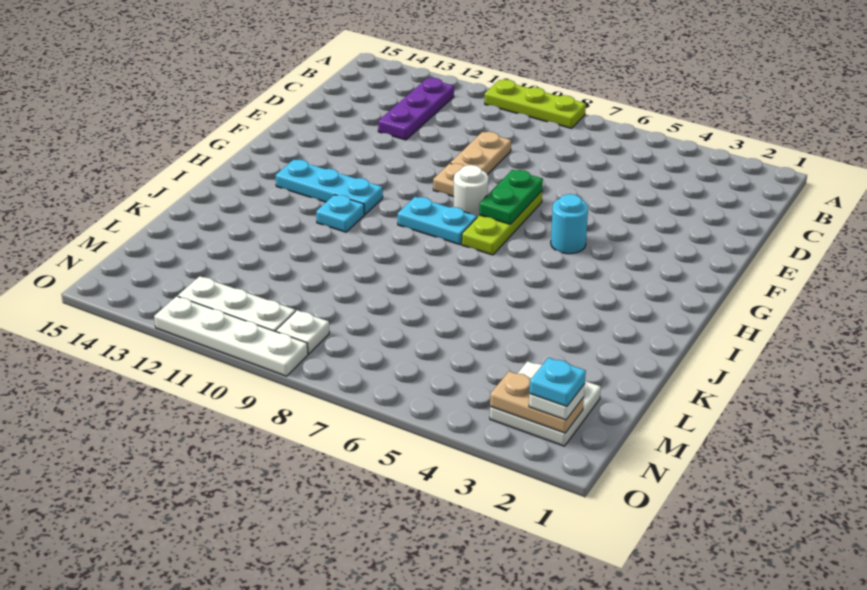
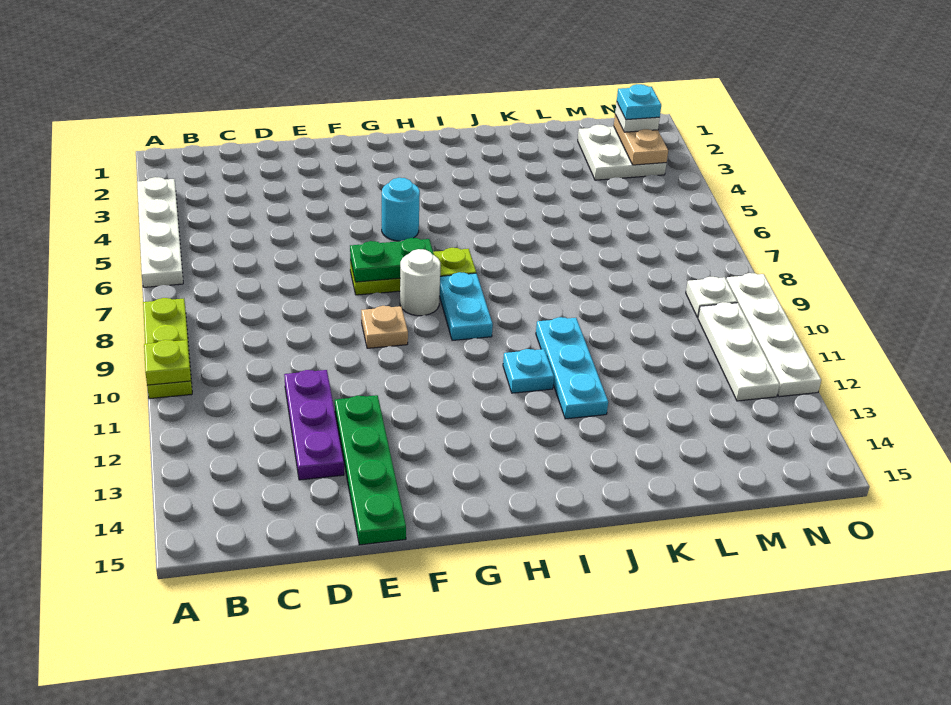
none -> white plate A3:A6 level 1
none -> lime plate A10 level 2
purple plate B12:D12 level 1 -> purple plate D11:D13 level 1
tan plate D9:E9 level 1 -> none
none -> green plate E12:E15 level 1
cyan plate H11:H13 level 1 -> cyan plate J10:J12 level 1

